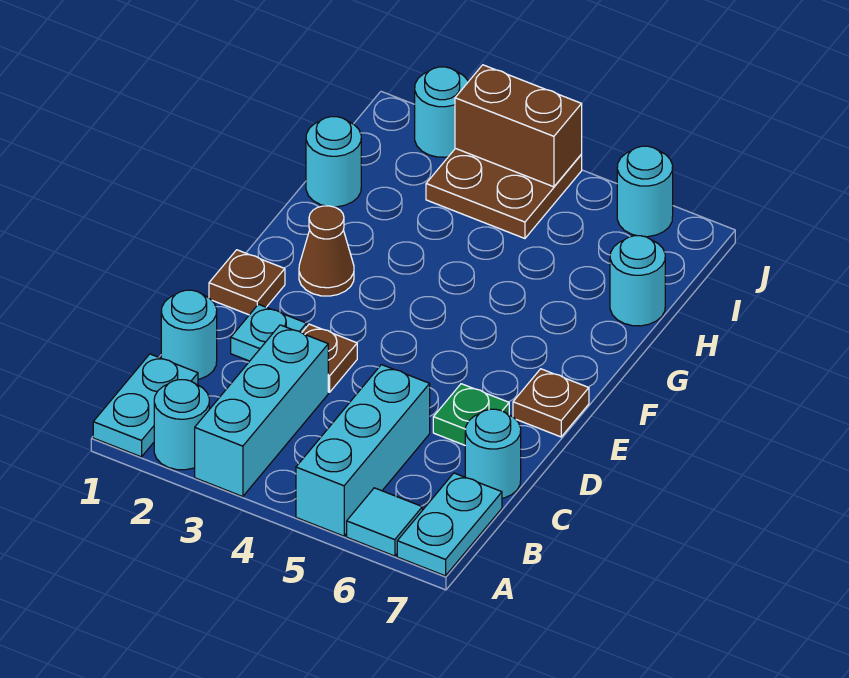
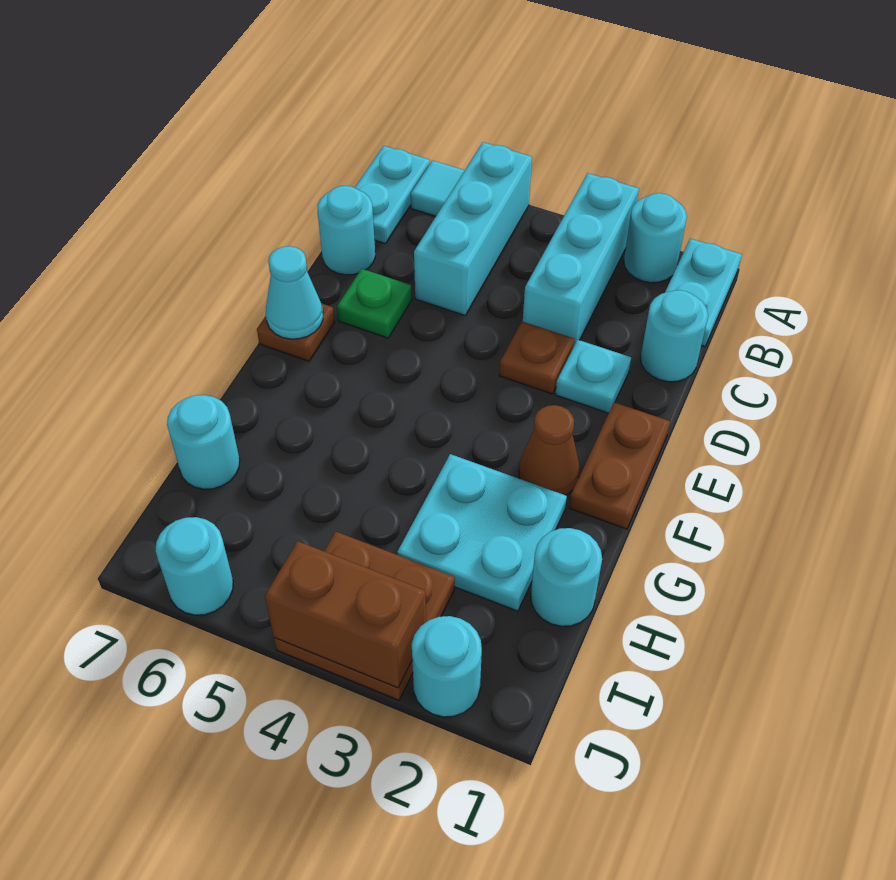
brown plate E1 level 1 -> brown plate E1:F1 level 1
none -> cyan cone E7 level 2
none -> cyan plate G2:H3 level 1

